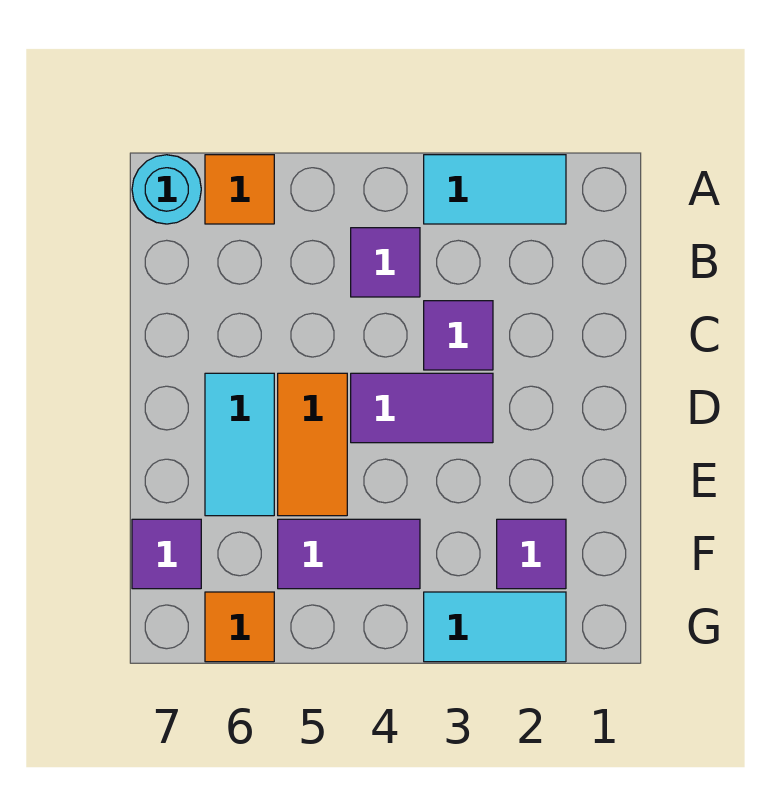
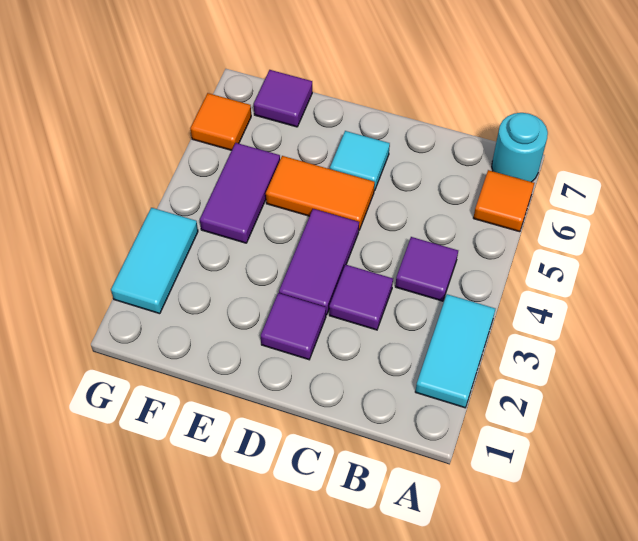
cyan tile D6:E6 level 1 -> cyan tile D6 level 1
purple tile F2 level 1 -> purple tile D2 level 1

